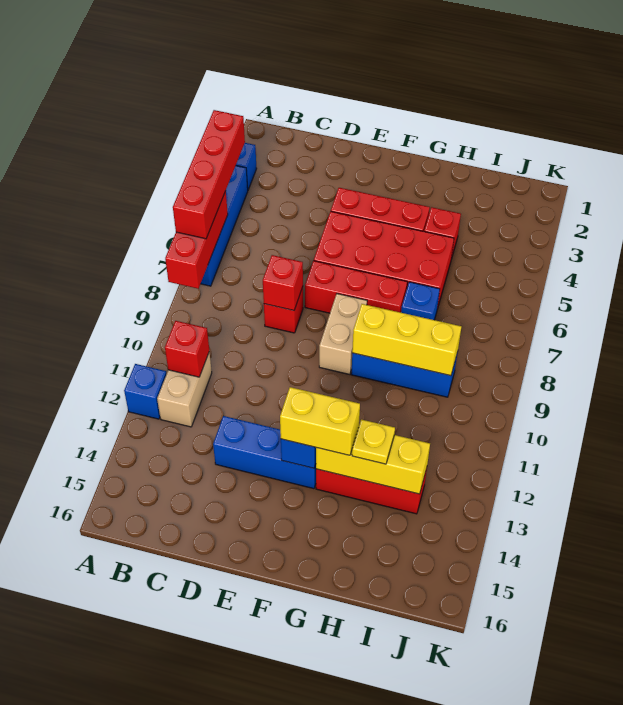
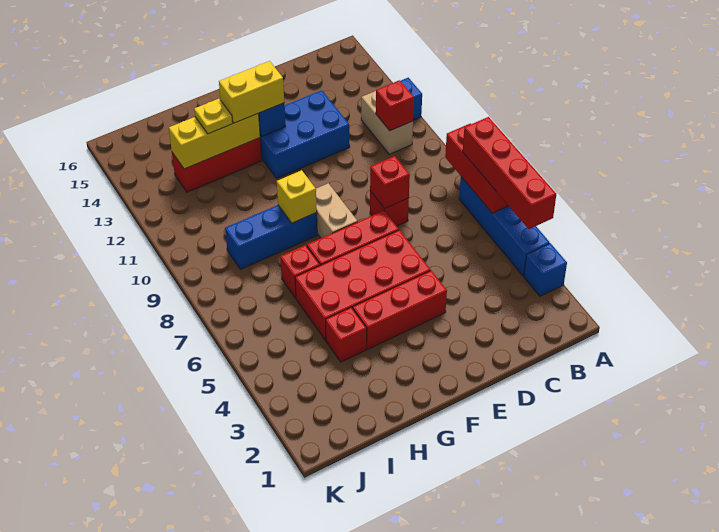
blue brick D13:F13 level 1 -> blue brick D12:F13 level 1
yellow brick G9:I9 level 2 -> yellow brick G9 level 2
blue brick H7 level 1 -> red brick H7 level 1

